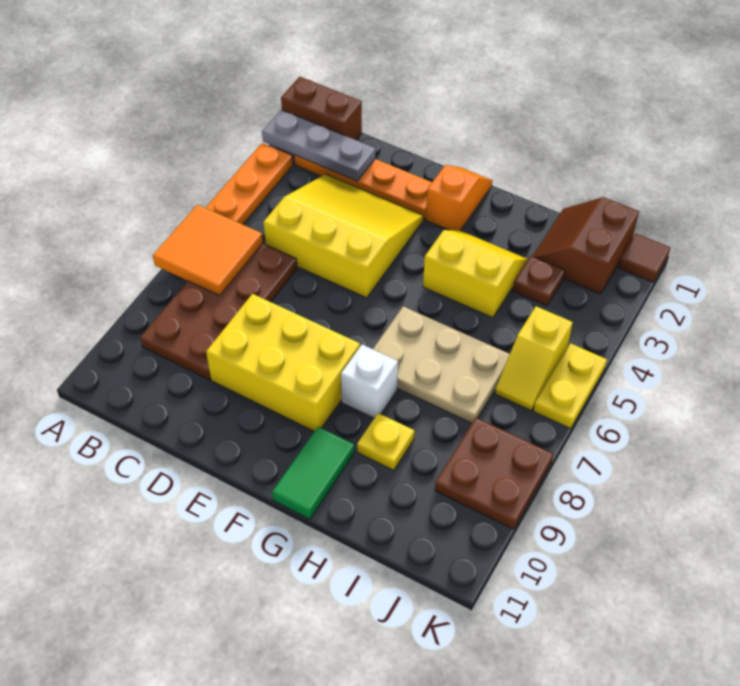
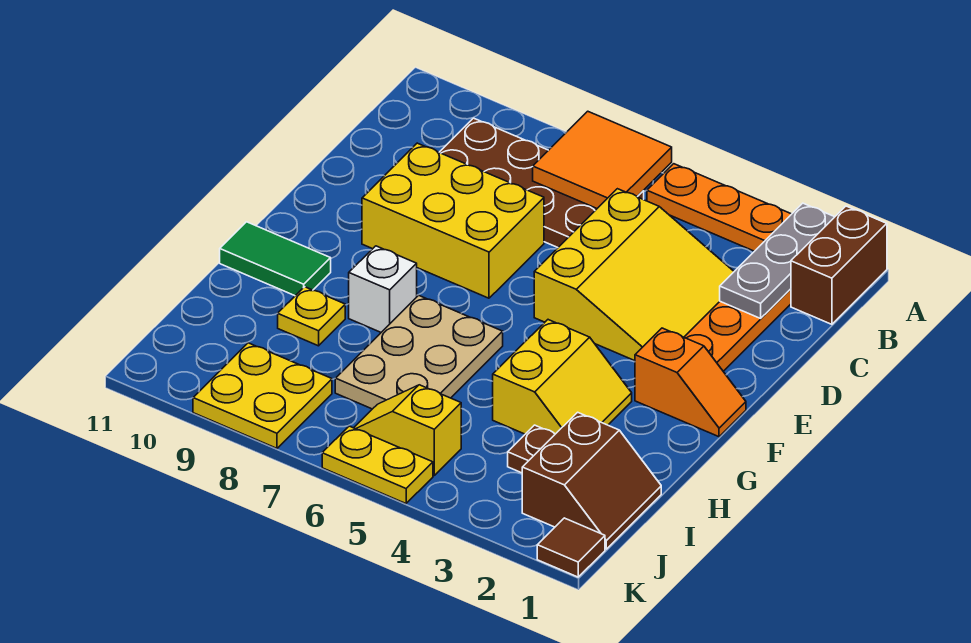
yellow brick D8:F9 level 1 -> yellow brick D7:E9 level 1
brown slope I1:J2 level 1 top J -> brown slope I1:J2 level 1 top 2
brown plate J8:K9 level 1 -> yellow plate J8:K9 level 1

